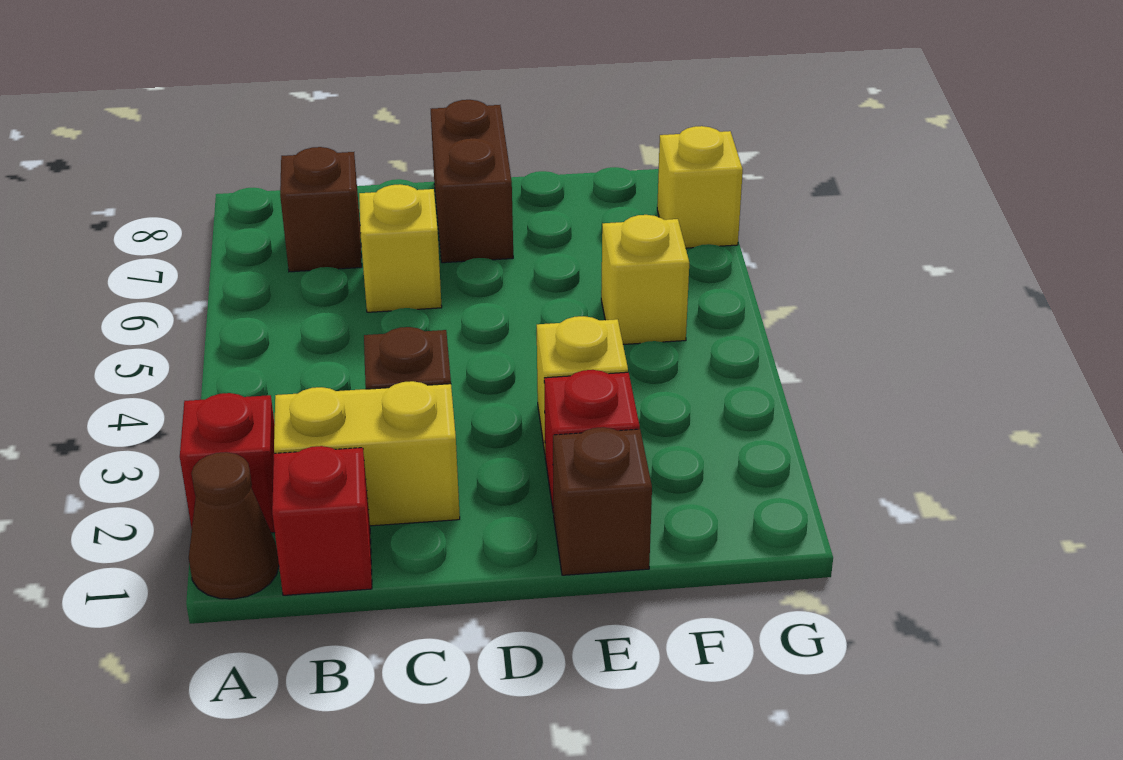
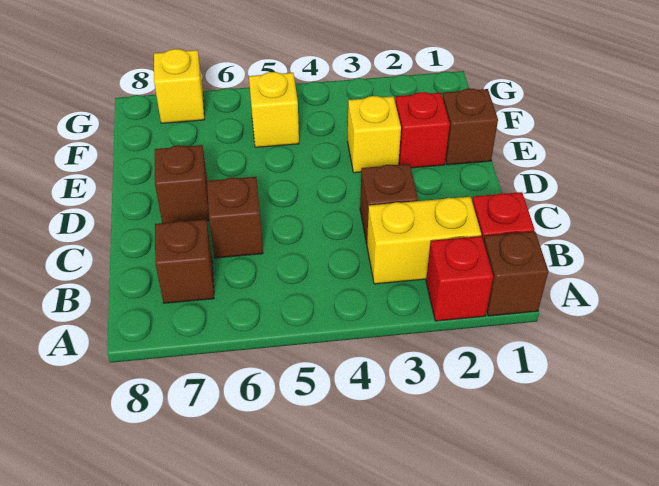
brown cone A1 level 1 -> brown brick A1 level 1
yellow brick B2:C2 level 1 -> yellow brick B2:B3 level 1
yellow brick C6 level 1 -> brown brick C6 level 1
brown brick D7:D8 level 1 -> brown brick D7 level 1

